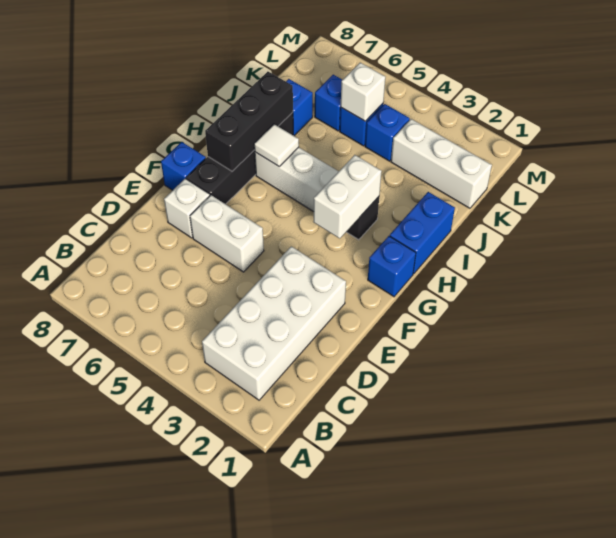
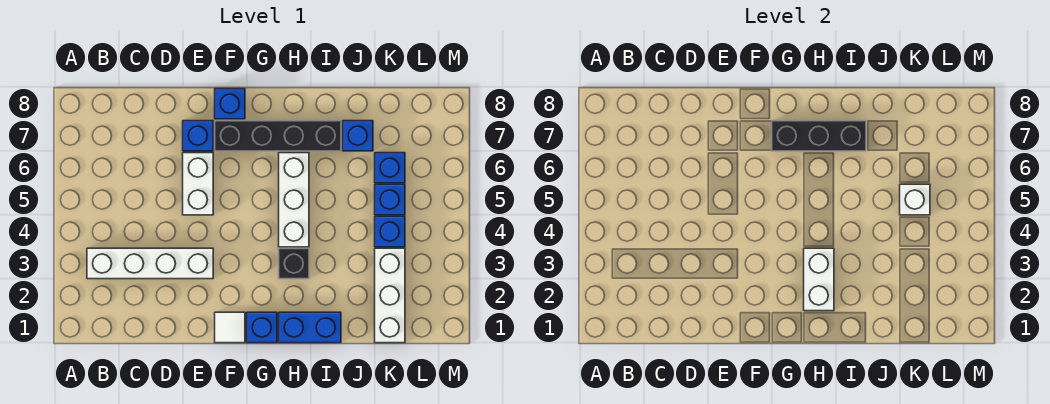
white brick B2:E3 level 1 -> white brick B3:E3 level 1
white brick E7 level 1 -> blue brick E7 level 1
white brick G3:H3 level 2 -> white brick H2:H3 level 2
white tile H6 level 2 -> white tile F1 level 1

